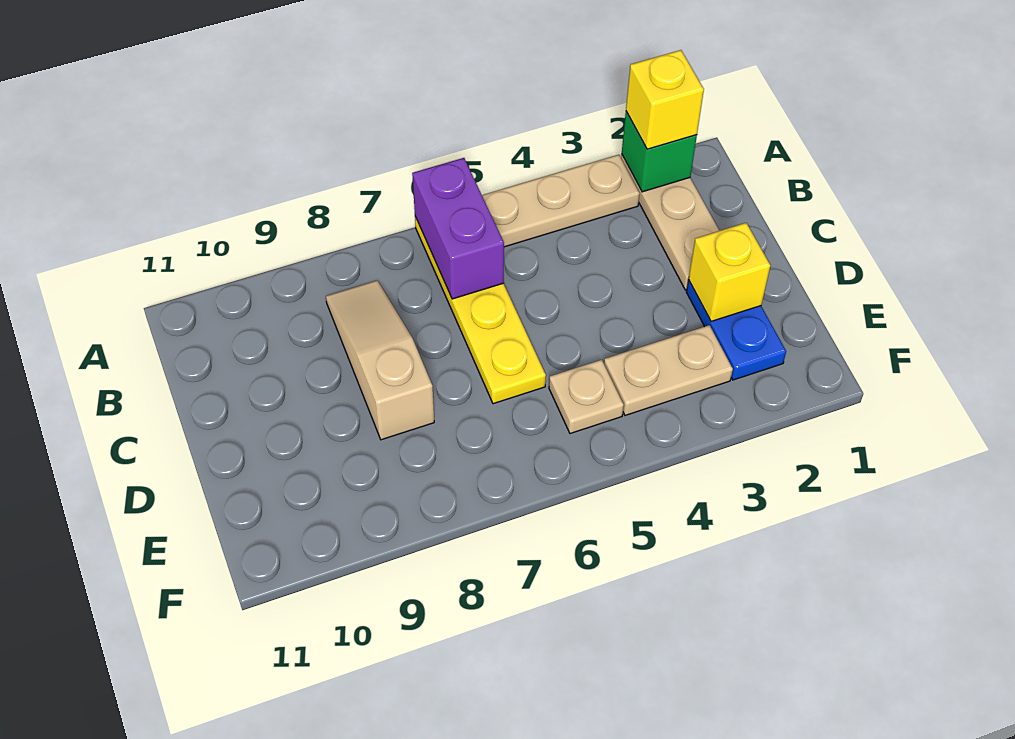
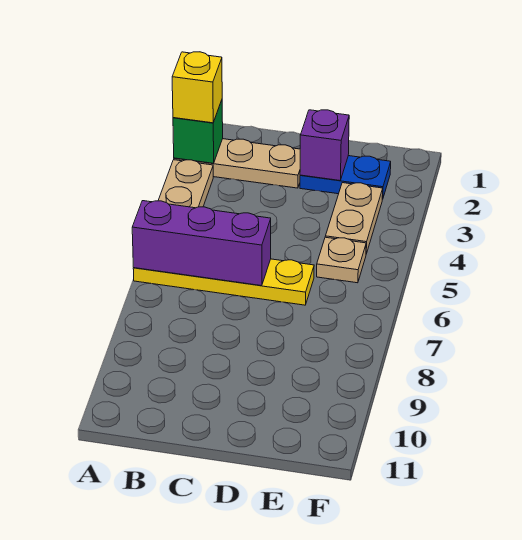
purple brick A6:B6 level 2 -> purple brick A6:C6 level 2
tan slope B8:D8 level 1 top D -> none
yellow brick D2 level 2 -> purple brick D2 level 2

